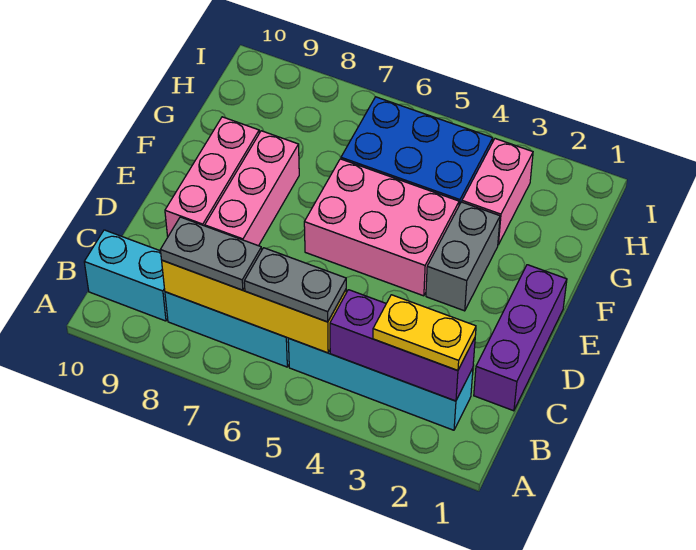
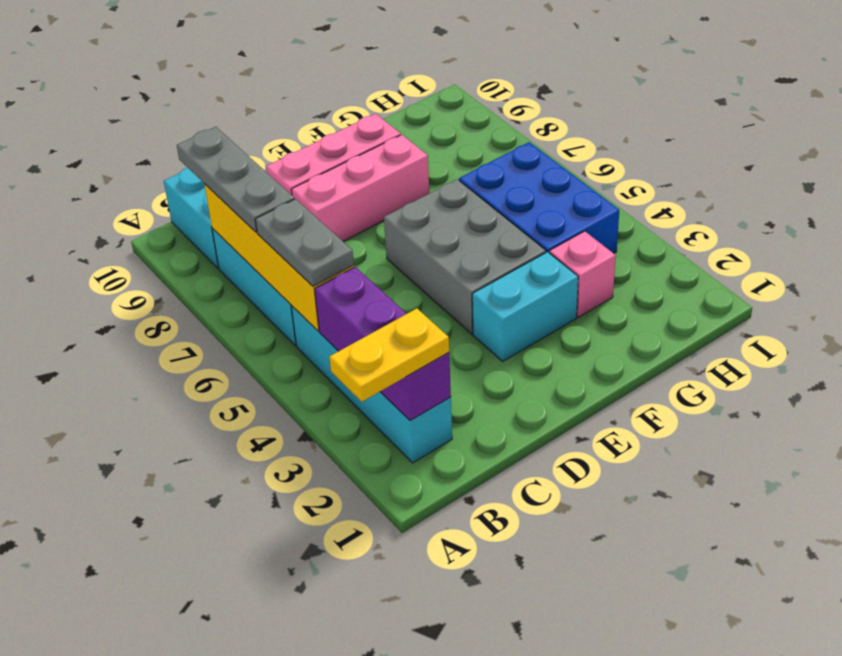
yellow plate B2:B3 level 3 -> yellow plate A2:B2 level 3
grey plate B7:B8 level 3 -> grey plate B7:B9 level 3
purple brick C1:E1 level 1 -> none
grey brick E3:F3 level 1 -> cyan brick E3:F3 level 1
pink brick E4:F6 level 1 -> grey brick E4:F6 level 1
pink brick G3:H3 level 1 -> pink brick G3 level 1

